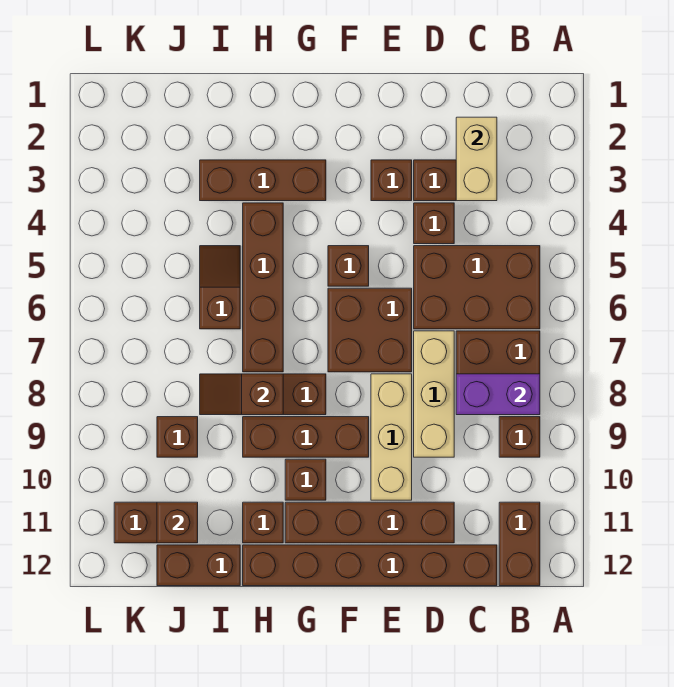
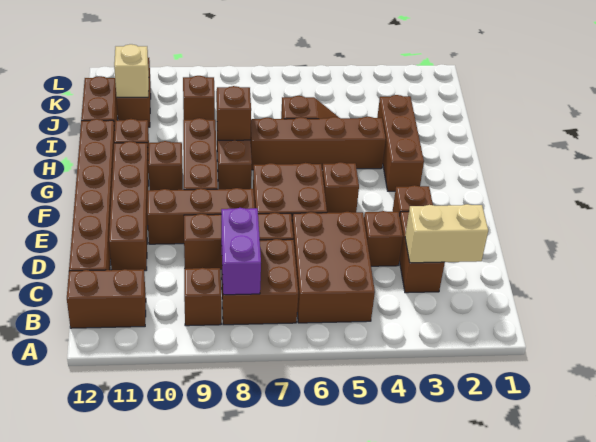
tan brick D7:D9 level 1 -> brown brick D7:D9 level 1
tan brick E8:E10 level 1 -> brown brick E8:E10 level 1
brown brick J11 level 2 -> tan brick J11 level 2

